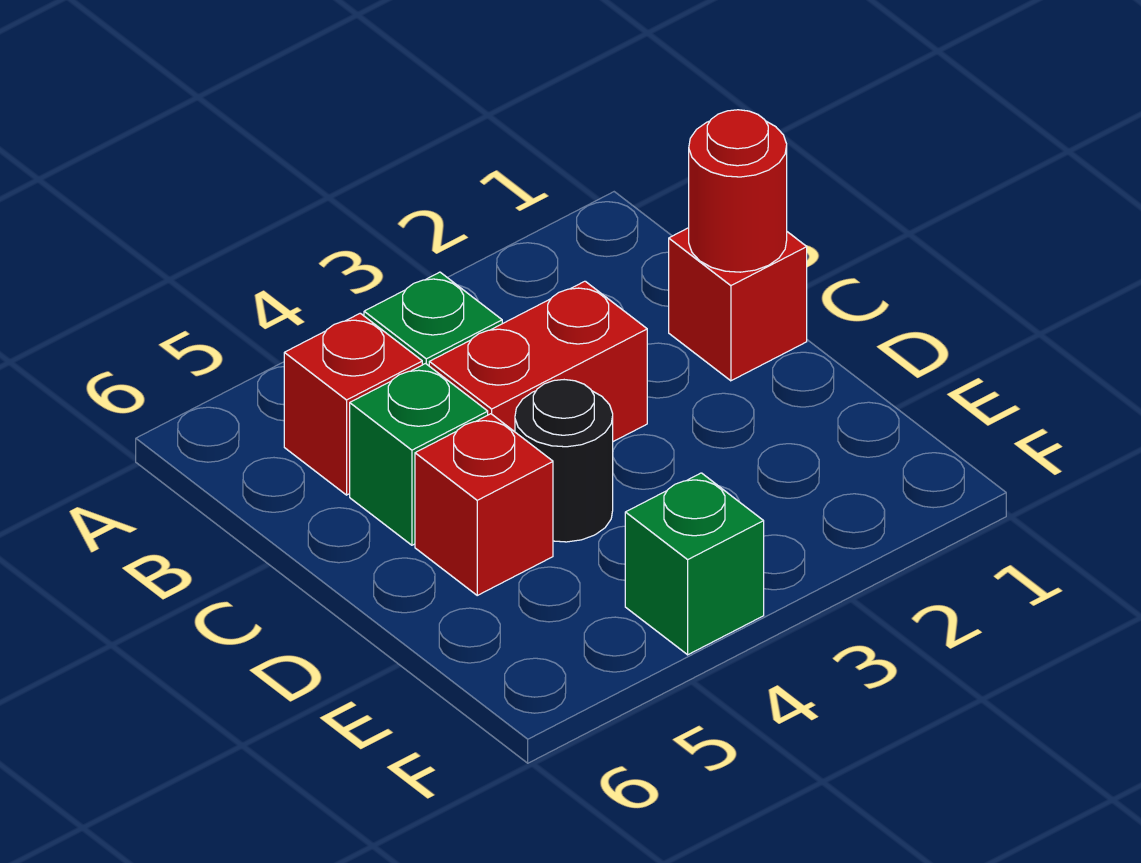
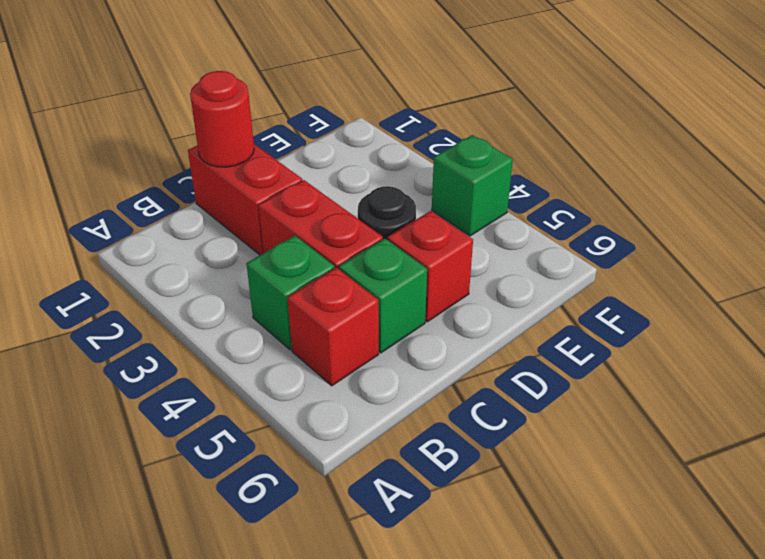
red brick C1 level 1 -> red brick C1:C2 level 1

